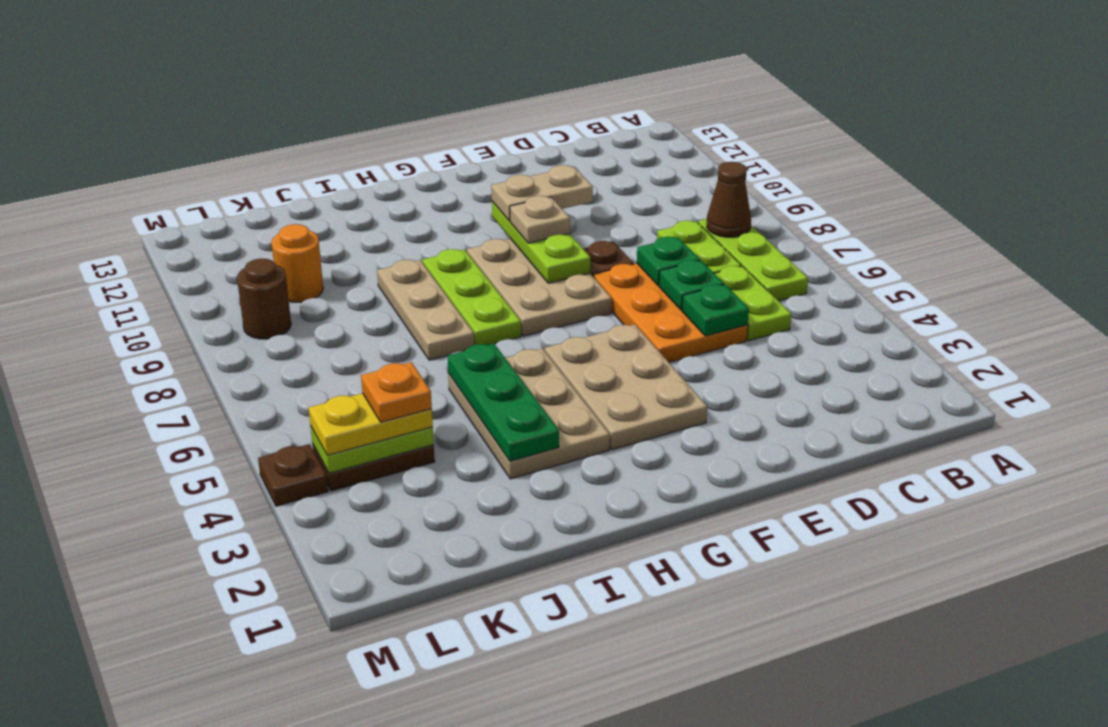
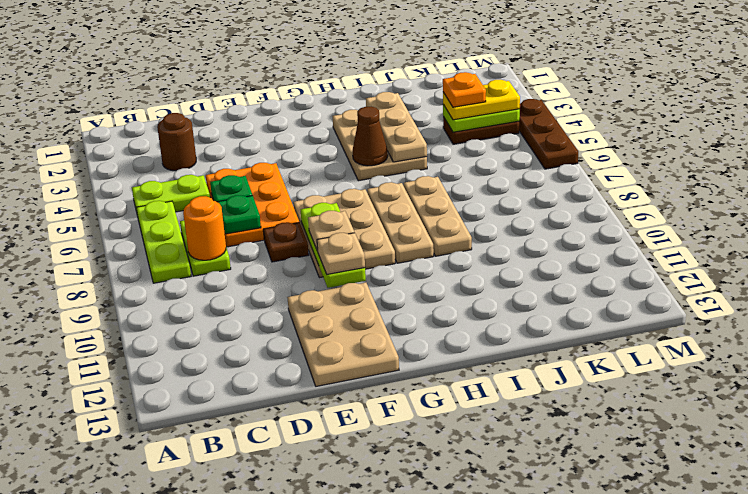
brown cone B8 level 2 -> brown cone H5 level 2
lime plate C5:C6 level 1 -> lime plate B5:C5 level 1
green plate D5 level 2 -> none
tan plate E10:F10 level 3 -> tan plate F10 level 3
tan plate F3:G5 level 1 -> tan plate E11:F13 level 1
lime plate H7:H9 level 1 -> tan plate H7:H9 level 1
green plate I3:I5 level 2 -> tan plate I3:I5 level 2
orange round brick K10 level 1 -> orange round brick C8 level 2
brown round brick L9 level 1 -> brown round brick C3 level 1
brown plate M4 level 1 -> brown plate M4:M6 level 1

